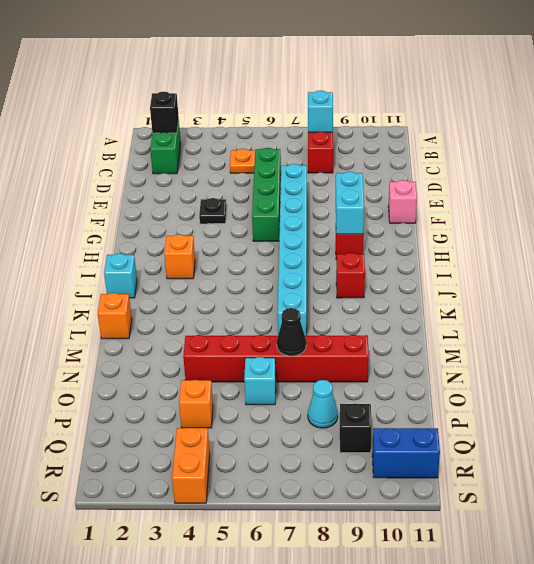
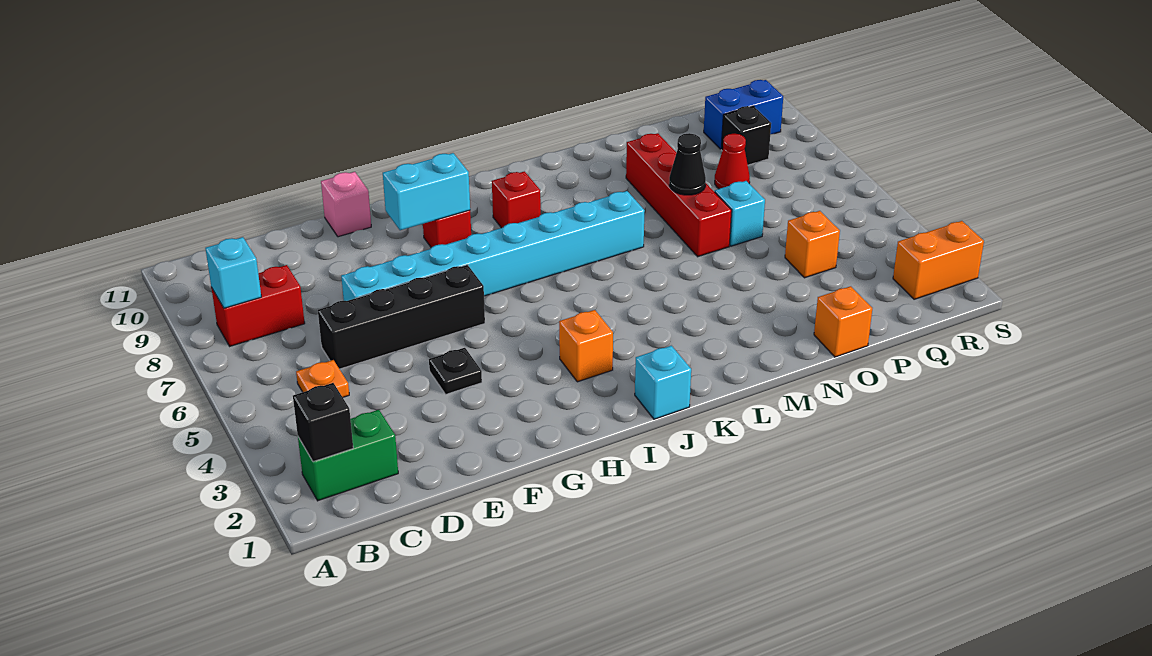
green brick D6:G6 level 1 -> black brick D6:G6 level 1
orange brick L1 level 1 -> orange brick O1 level 1
red brick N4:N9 level 1 -> red brick N6:N9 level 1
cyan cone P8 level 1 -> red cone P8 level 1
orange brick R4:S4 level 1 -> orange brick R2:S2 level 1
blue brick R10:R11 level 1 -> blue brick Q10:R10 level 1

